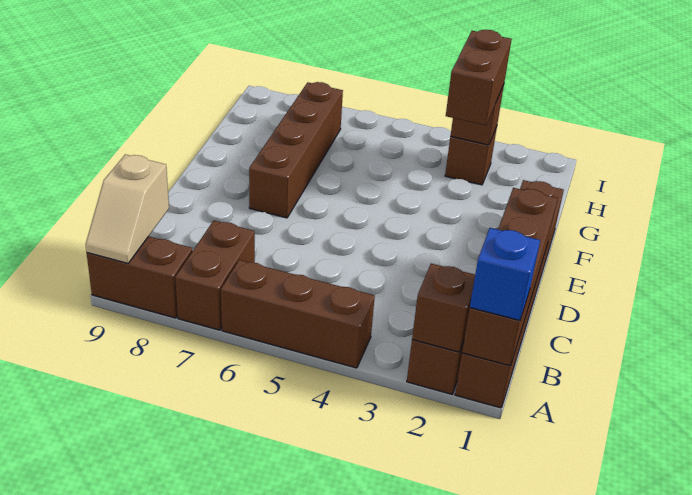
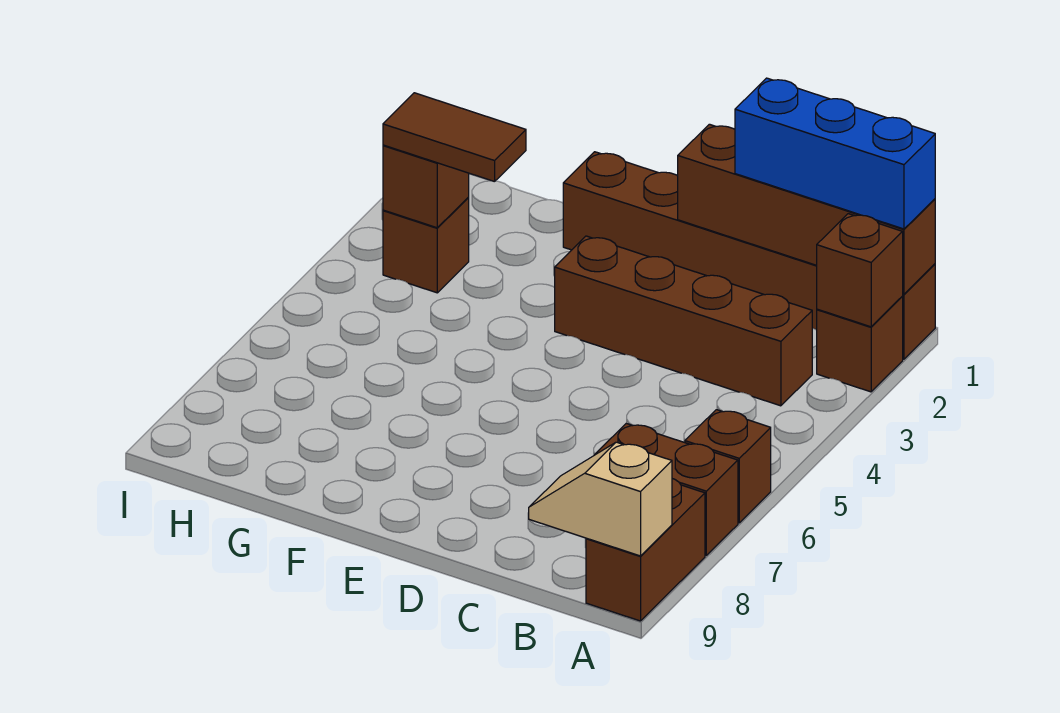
blue brick A1 level 3 -> blue brick A1:C1 level 3
brown brick A4:A6 level 1 -> brown brick A6 level 1
tan slope A9:B9 level 2 top B -> tan slope A9:B9 level 2 top A
brown brick E7:H7 level 1 -> brown brick B3:E3 level 1
brown brick G3:H3 level 3 -> brown tile G3:H3 level 3

